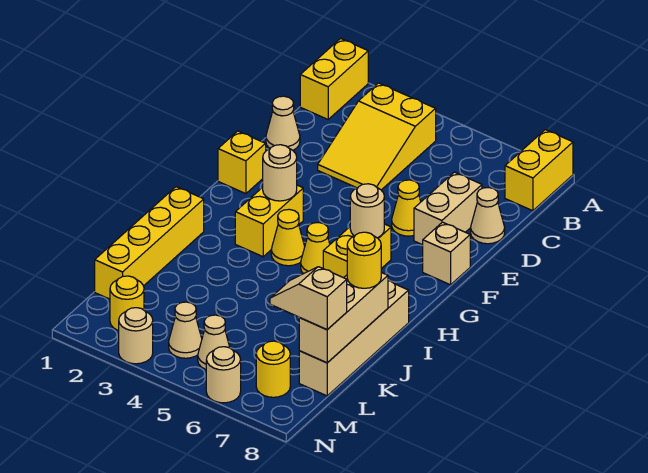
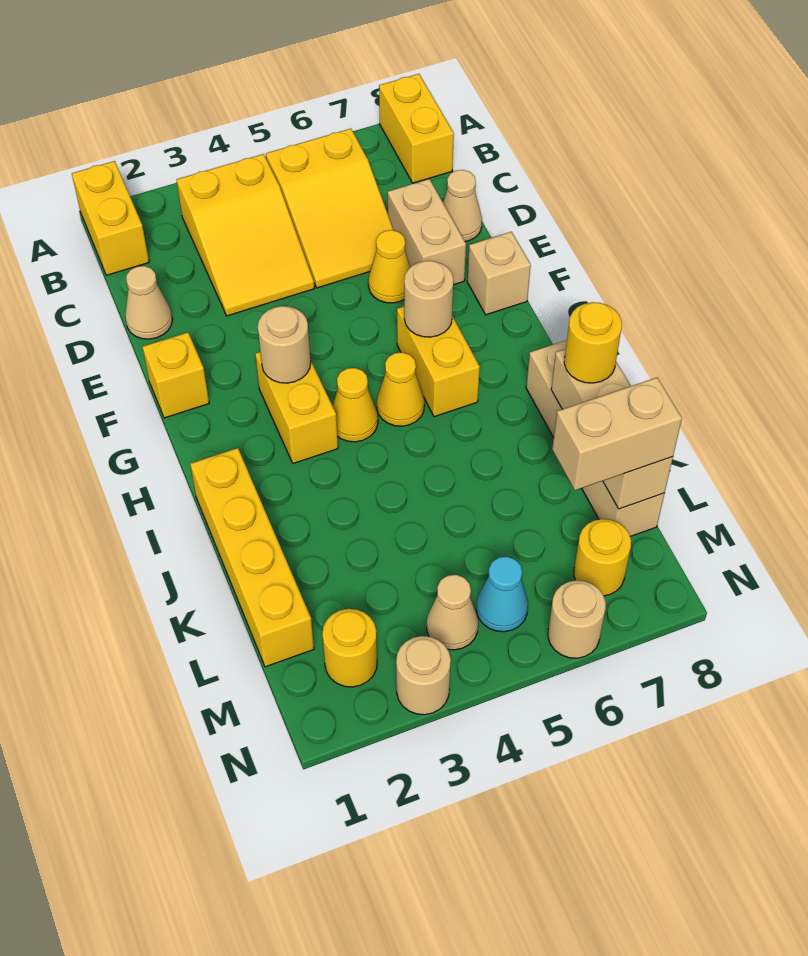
none -> yellow slope B5:D6 level 1 top B
tan slope L7:L8 level 3 top 8 -> tan brick L7:L8 level 3
tan cone M5 level 1 -> cyan cone M5 level 1

